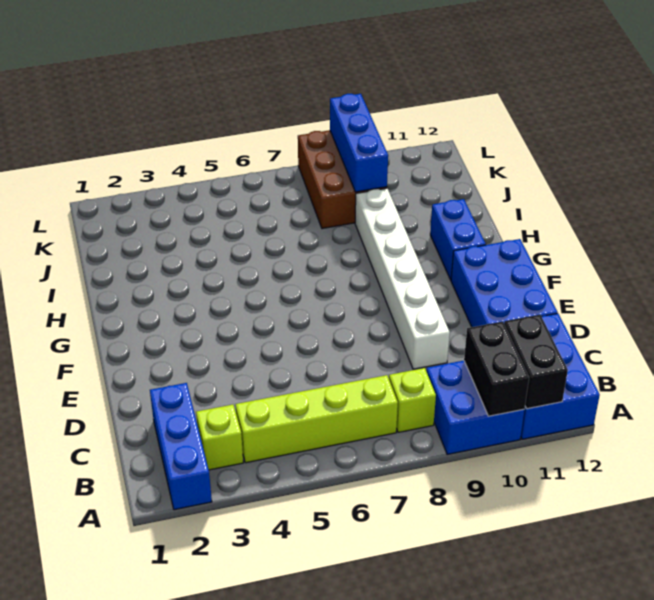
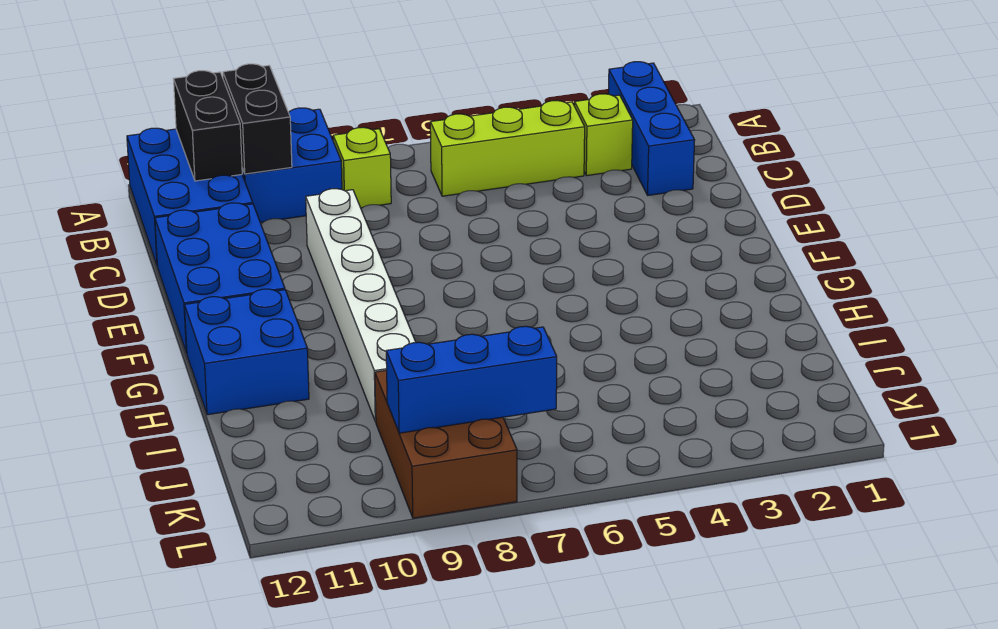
lime brick B4:B7 level 1 -> lime brick B4:B6 level 1
blue brick G11:H11 level 1 -> blue brick G11:H12 level 1
blue brick J9:L9 level 2 -> blue brick K7:K9 level 2

